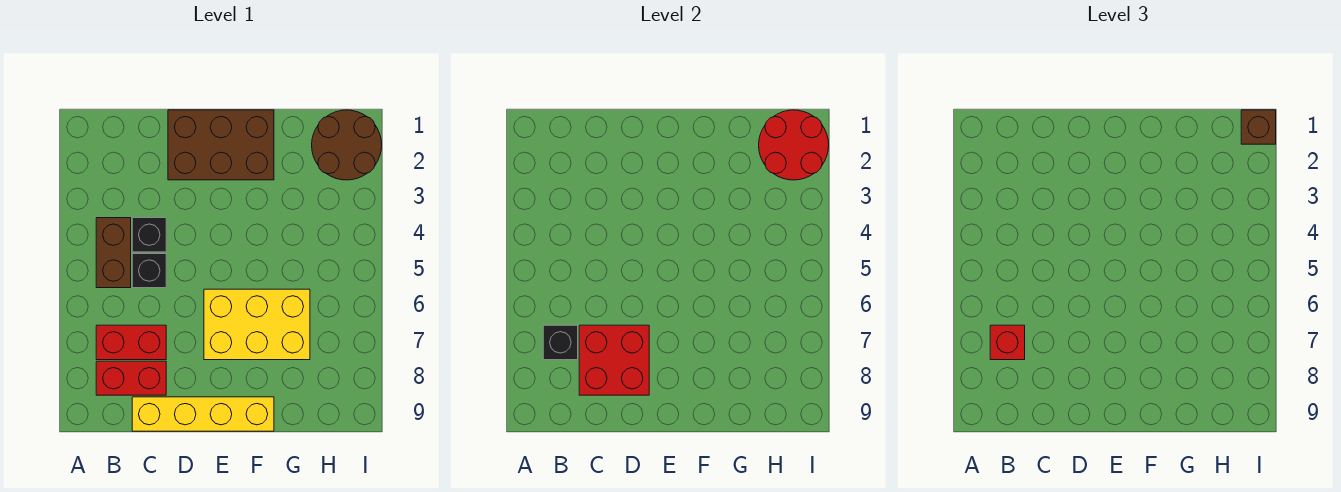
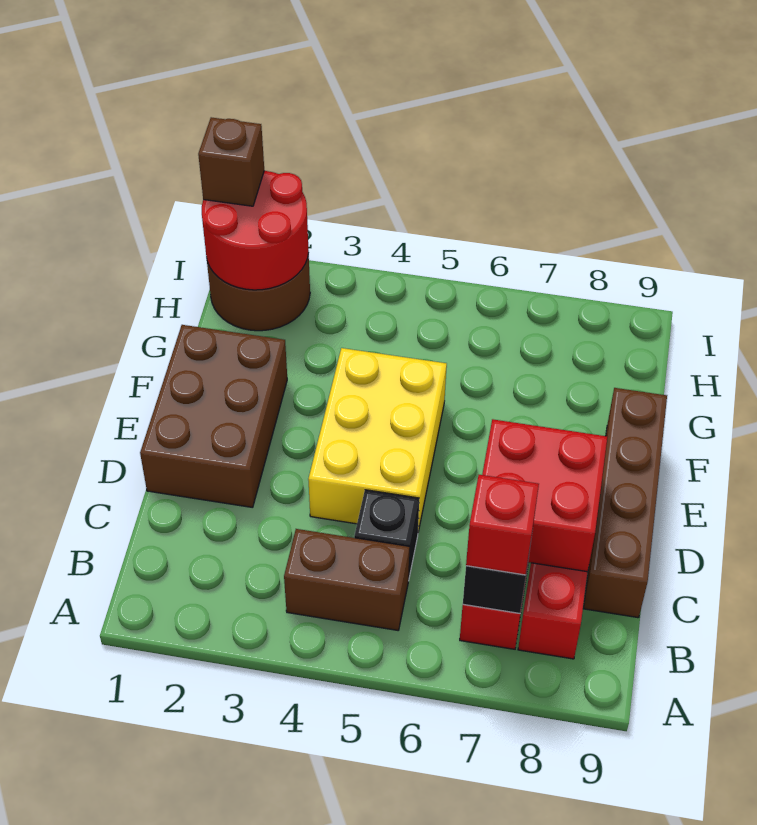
black brick C4 level 1 -> none
yellow brick C9:F9 level 1 -> brown brick C9:F9 level 1
yellow brick E6:G7 level 1 -> yellow brick D4:F5 level 1

